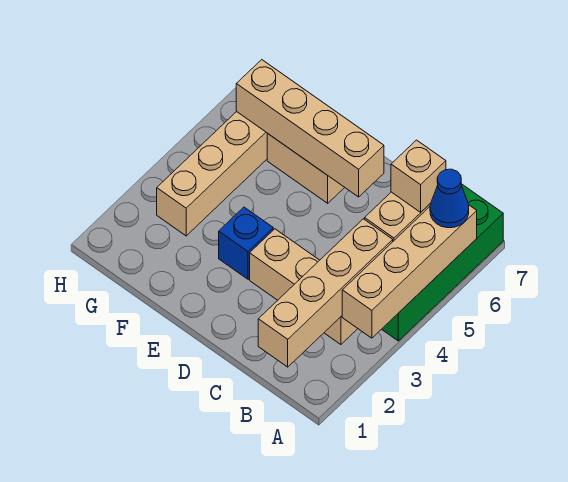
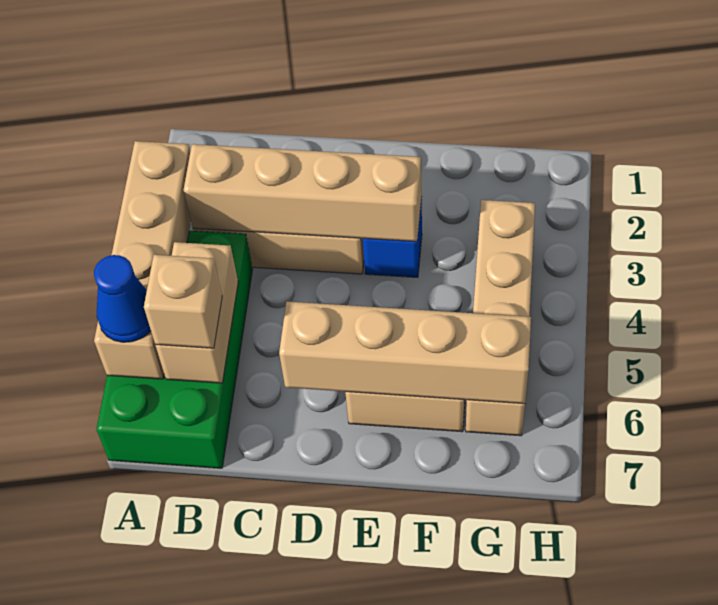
tan brick B1:B4 level 2 -> tan brick B3:E3 level 2

